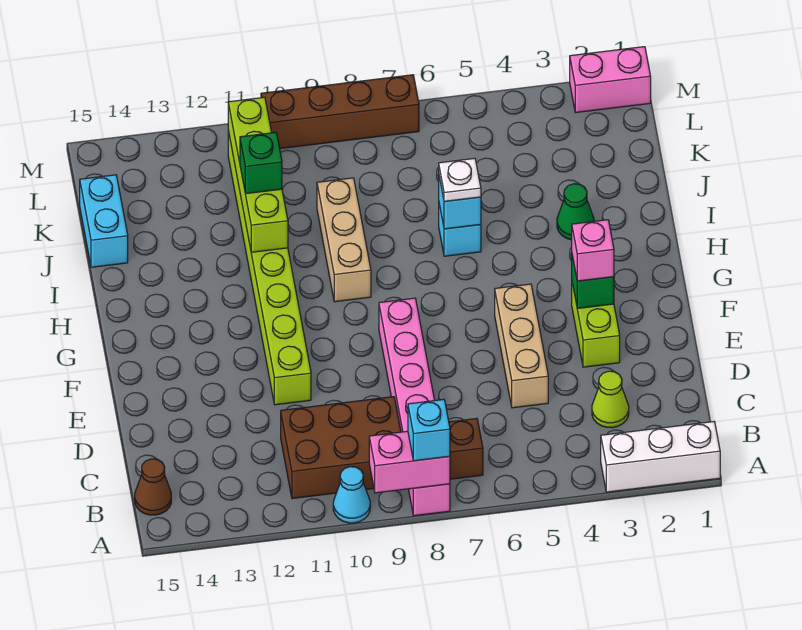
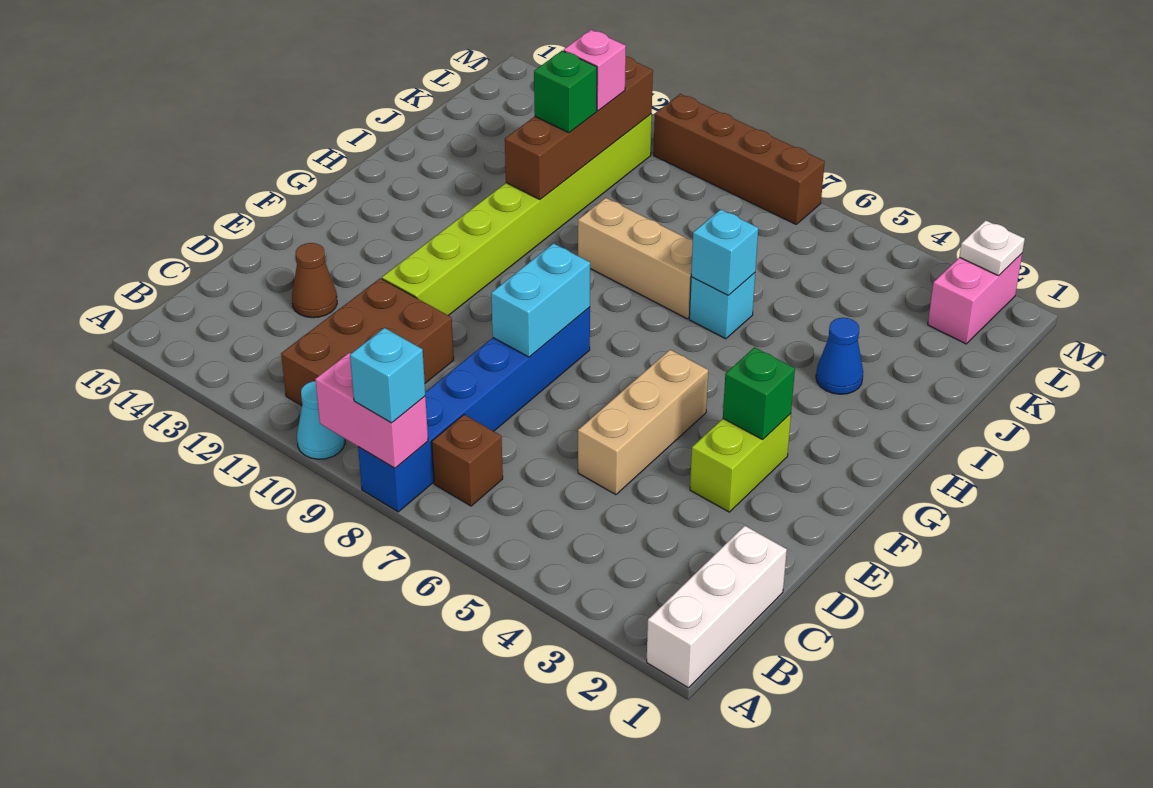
white brick A1:A3 level 1 -> white brick A1:C1 level 1
pink brick A8:F8 level 1 -> blue brick A8:F8 level 1
brown brick B9:C11 level 1 -> brown brick B10:D11 level 1
brown cone B15 level 1 -> brown cone D13 level 1
lime cone C3 level 1 -> none
pink brick F3 level 3 -> pink brick K11 level 3
tan brick H9:J9 level 1 -> tan brick I7:I9 level 1
green cone I3 level 1 -> blue cone I3 level 1
white plate I6 level 3 -> white plate M2 level 2
lime brick I11:L11 level 2 -> brown brick I11:L11 level 2
cyan brick J15:K15 level 1 -> cyan brick E8:F8 level 2
pink brick M1:M2 level 1 -> pink brick L2:M2 level 1

